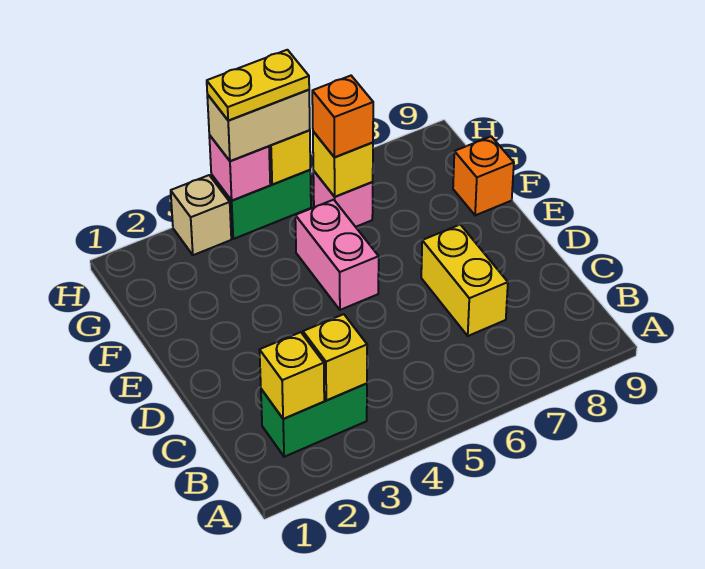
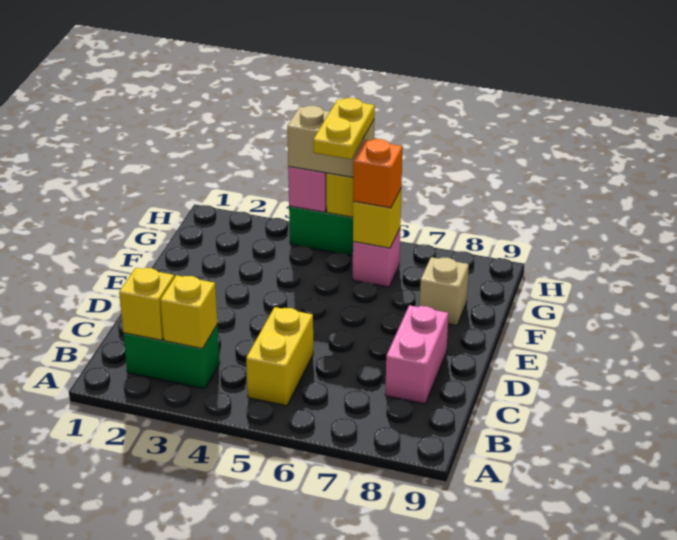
yellow brick C7:D7 level 1 -> yellow brick B5:C5 level 1
pink brick E5:F5 level 1 -> pink brick C8:D8 level 1
orange brick F9 level 1 -> none
tan brick H3 level 1 -> tan brick F8 level 1
yellow plate H4:H5 level 4 -> yellow plate G5:H5 level 4

